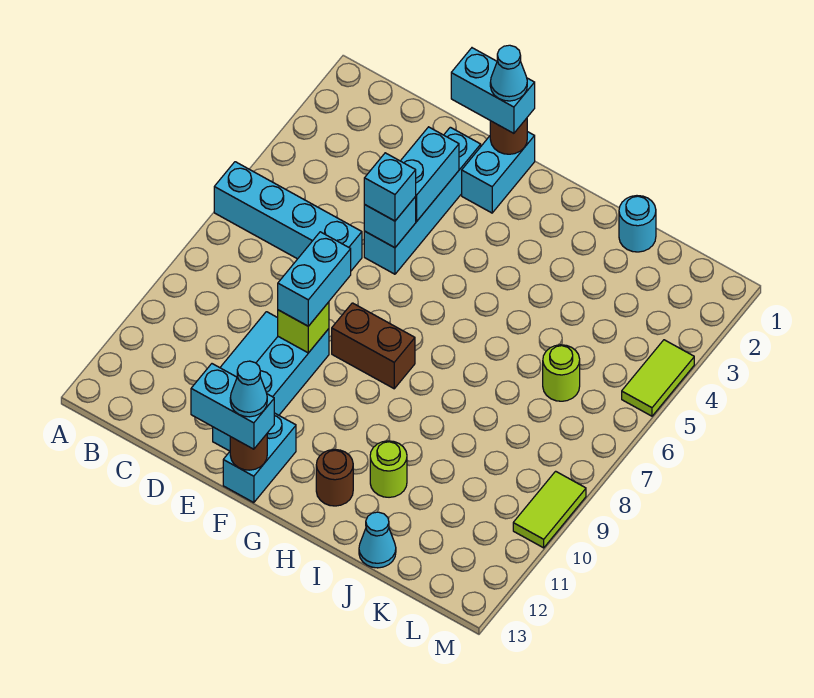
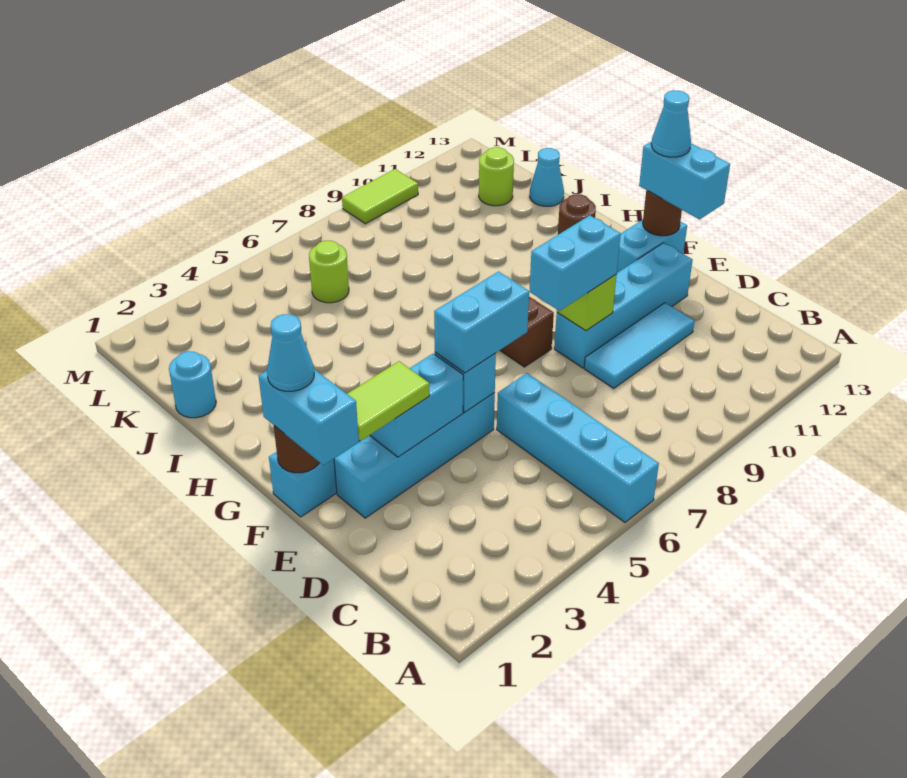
cyan brick E5 level 3 -> cyan brick E5:E6 level 3
lime round brick I11 level 1 -> lime round brick K12 level 1
lime tile M4:M5 level 1 -> lime tile E2:E3 level 3

